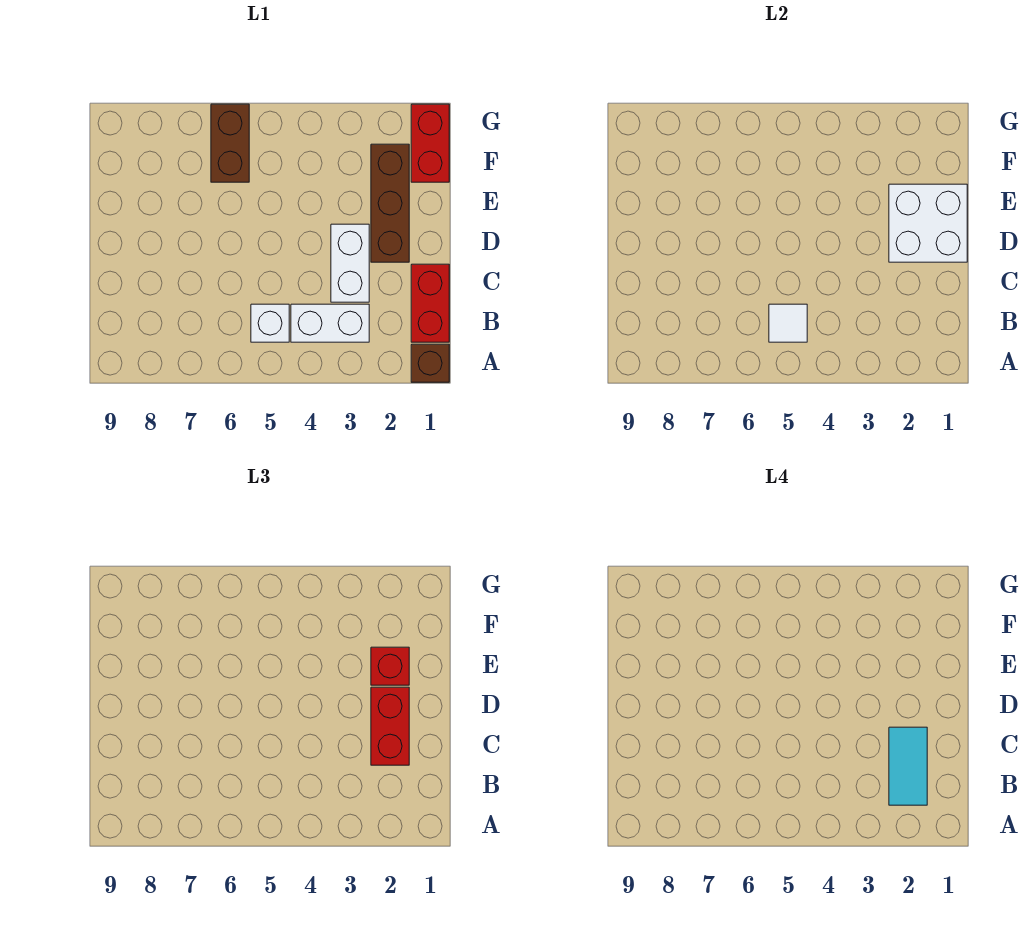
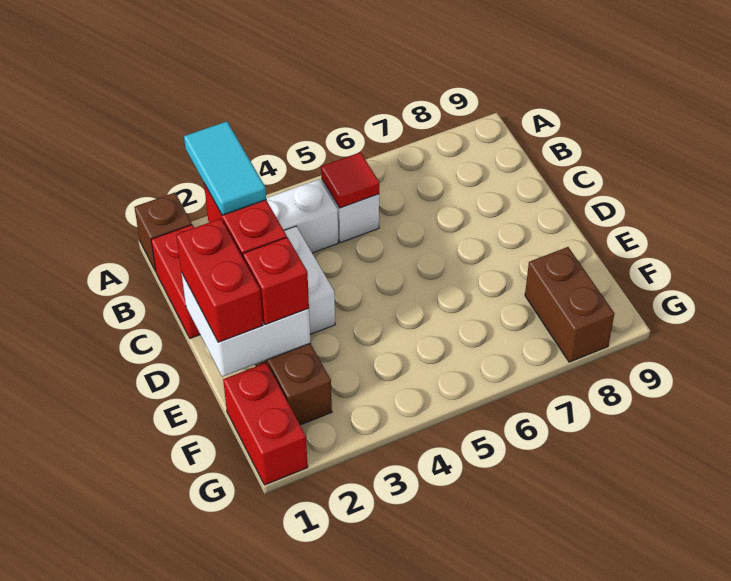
white tile B5 level 2 -> red tile B5 level 2
none -> red brick D1:E1 level 3
brown brick F6:G6 level 1 -> brown brick F8:G8 level 1

